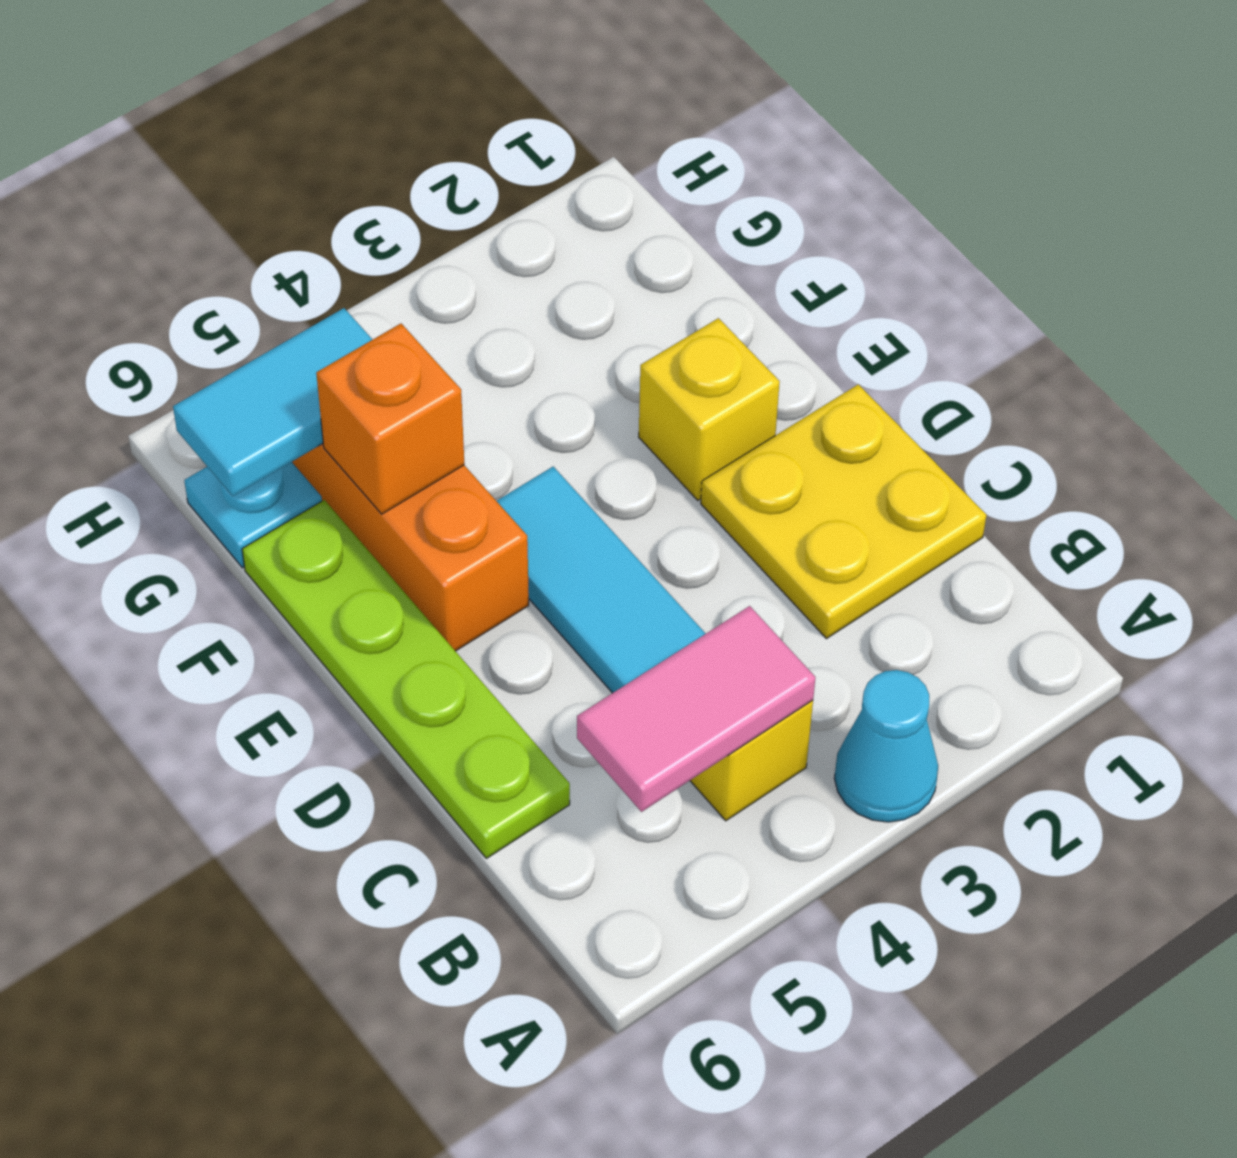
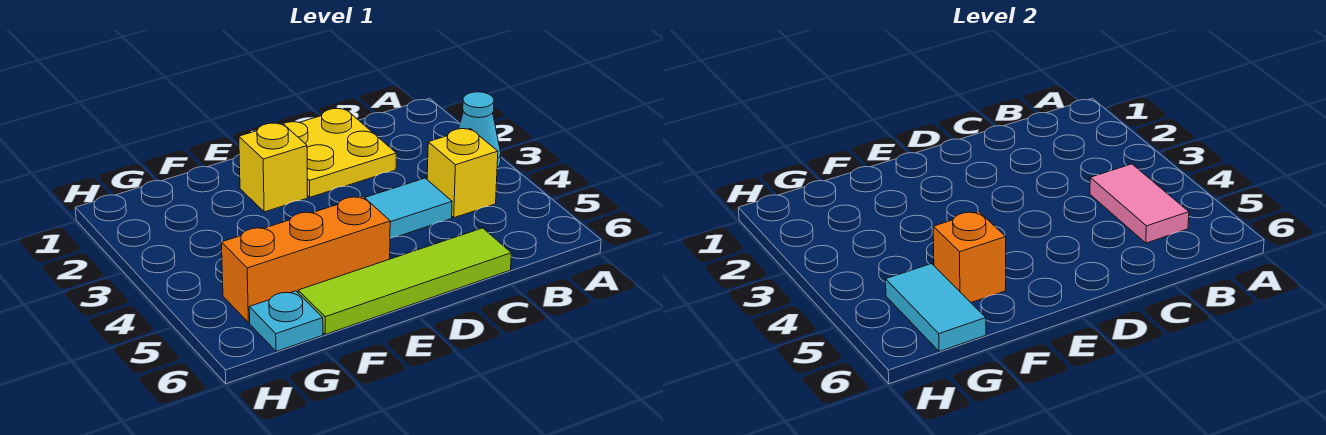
lime plate C6:F6 level 1 -> lime tile C6:F6 level 1

